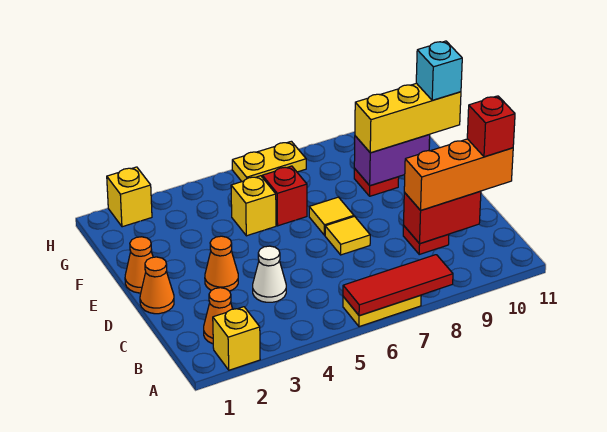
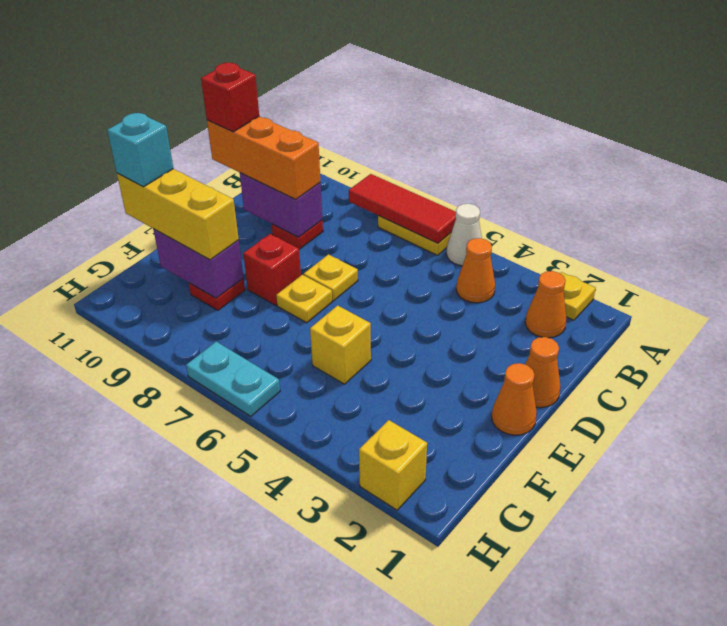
yellow brick A2 level 1 -> yellow plate A2 level 1
white cone C4 level 1 -> white cone A5 level 1
red brick C9:C10 level 2 -> purple brick C9:C10 level 2
orange cone D3 level 1 -> orange cone B4 level 1
yellow tile D7 level 1 -> yellow plate D7 level 1
yellow tile E7 level 1 -> yellow plate E7 level 1
red brick F6 level 1 -> red brick E8 level 1
yellow plate H6:H7 level 1 -> cyan plate H6:H7 level 1

